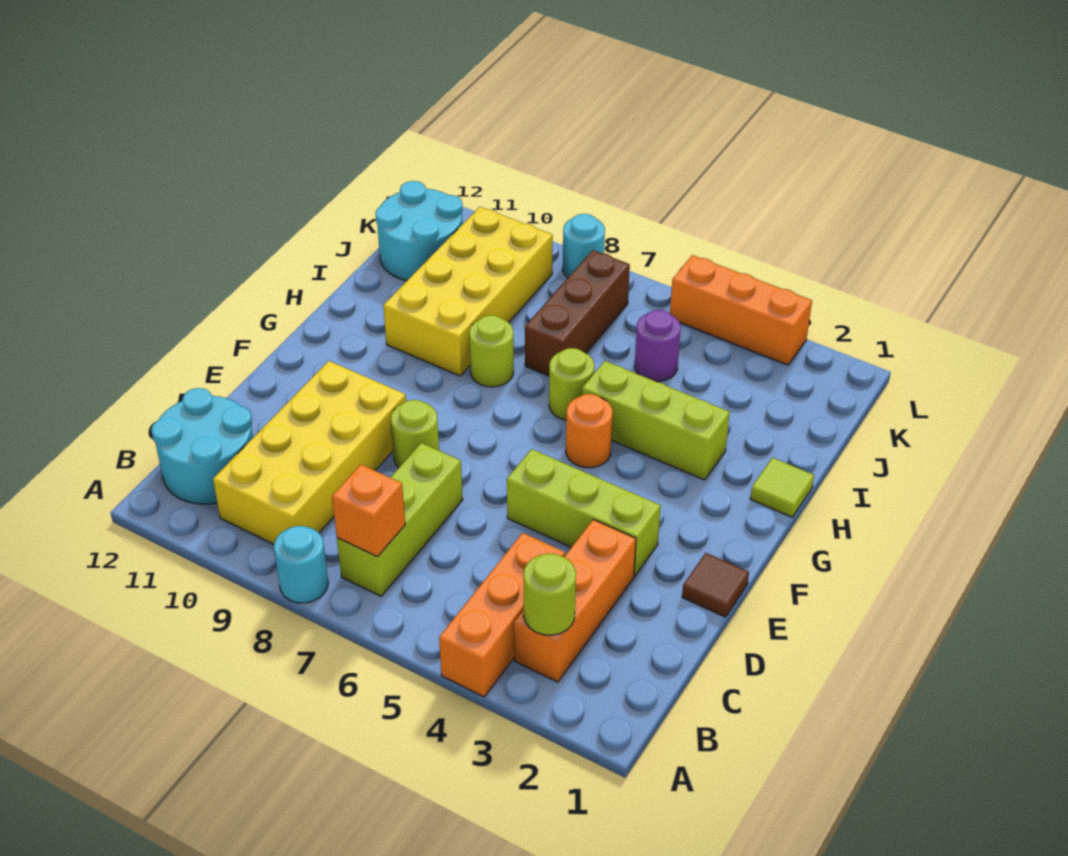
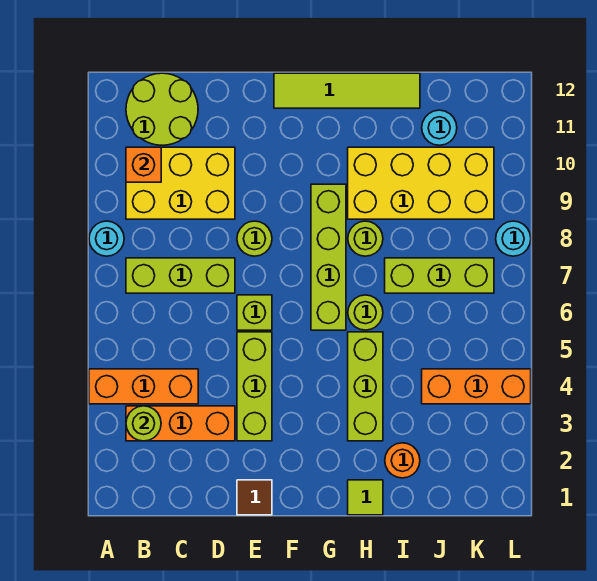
orange brick B7 level 2 -> orange brick B10 level 2
yellow brick B9:E10 level 1 -> yellow brick B9:D10 level 1
cyan round brick B11:C12 level 1 -> lime round brick B11:C12 level 1
none -> lime brick E6 level 1
none -> lime tile F12:I12 level 1
orange round brick G5 level 1 -> orange round brick I2 level 1
none -> lime brick G6:G9 level 1
brown brick I7:K7 level 1 -> lime brick I7:K7 level 1
purple round brick J5 level 1 -> none
cyan round brick J11:K12 level 1 -> cyan round brick J11 level 1
orange brick L3:L5 level 1 -> orange brick J4:L4 level 1

